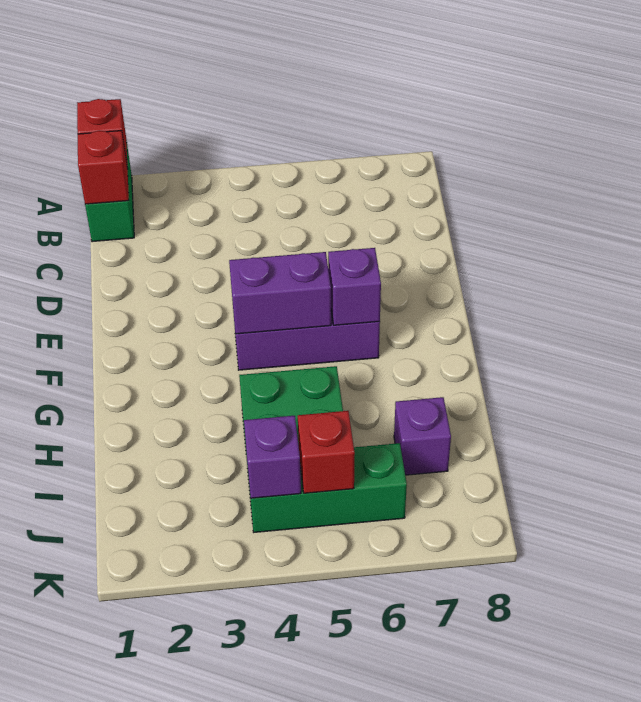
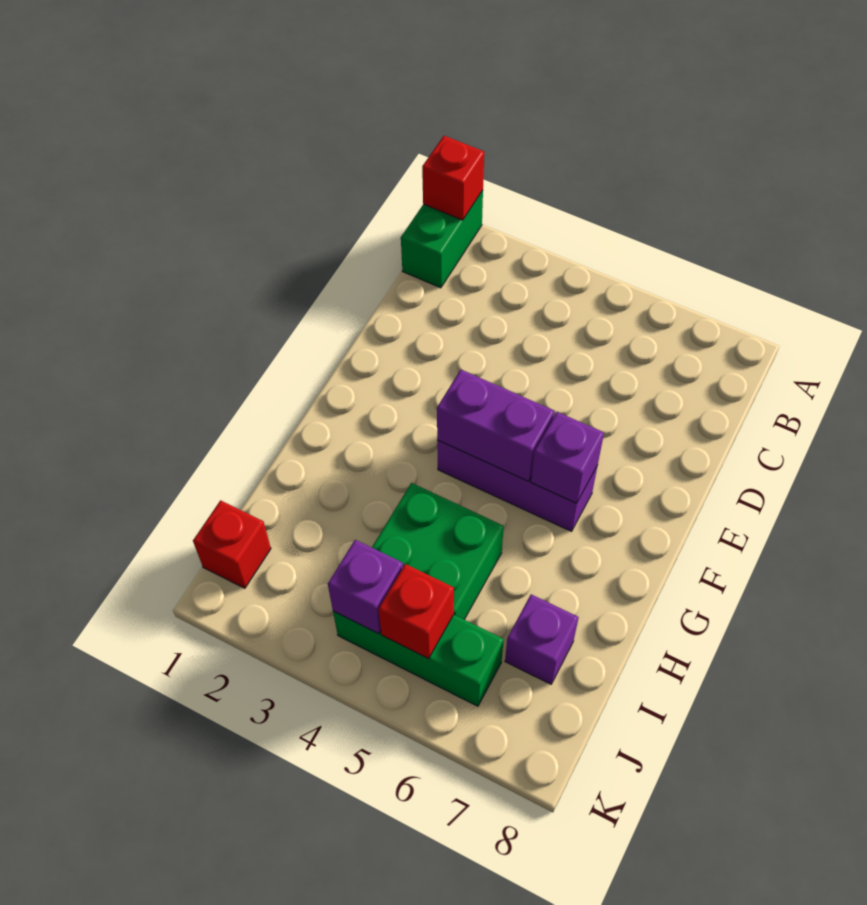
red brick B1 level 2 -> red brick J1 level 1

